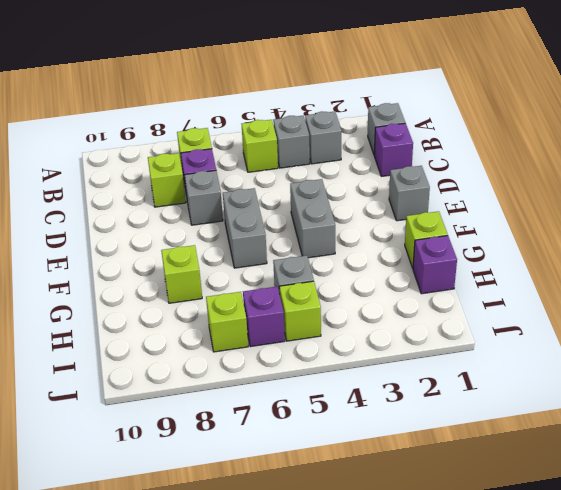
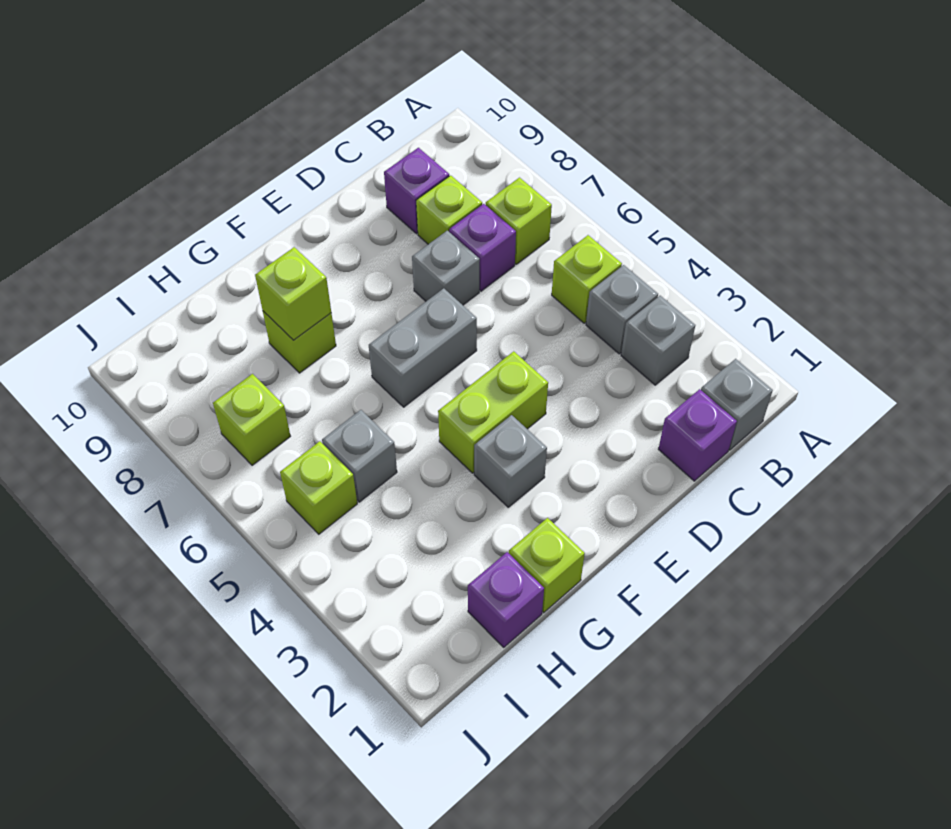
grey brick E1 level 1 -> grey brick F3 level 1
grey brick E4:F4 level 1 -> lime brick E4:F4 level 1
none -> lime brick G8 level 2
purple brick I6 level 1 -> purple brick C9 level 1

